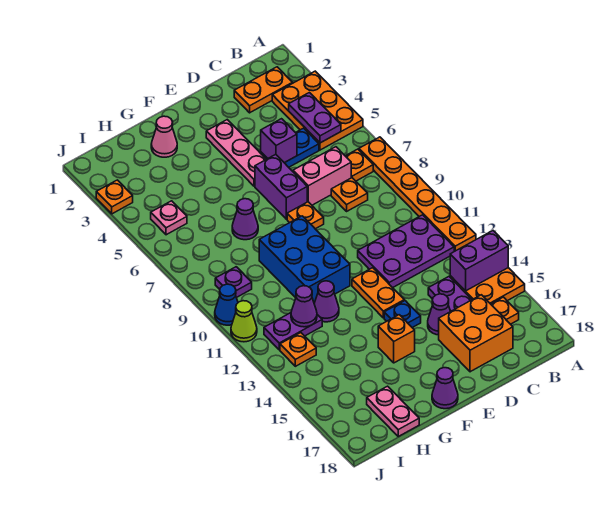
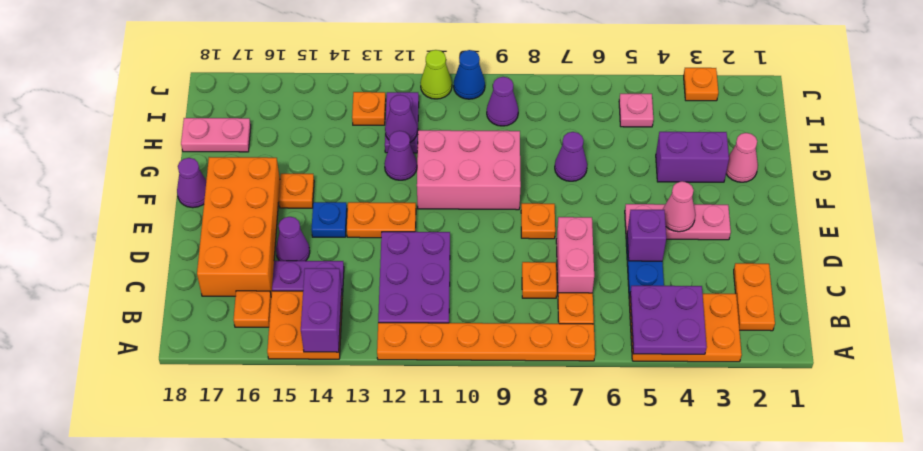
purple plate B4:B5 level 2 -> purple plate A4:B5 level 2
orange brick C16:D17 level 1 -> orange brick C16:F17 level 1
none -> pink cone E4 level 2
purple brick E6:E7 level 1 -> purple brick G3:G4 level 1
blue brick F9:G11 level 1 -> pink brick F9:G11 level 1
orange brick F15 level 1 -> orange plate F15 level 1
purple plate I9 level 1 -> purple cone I9 level 1

